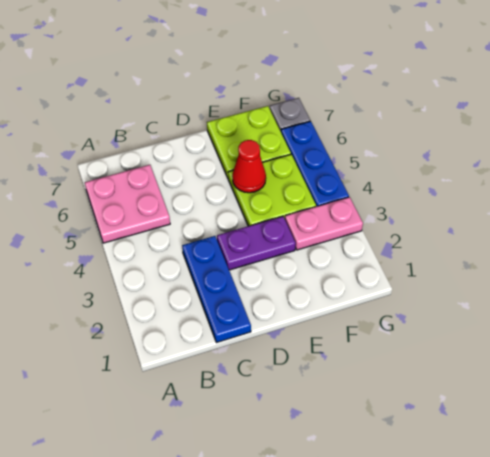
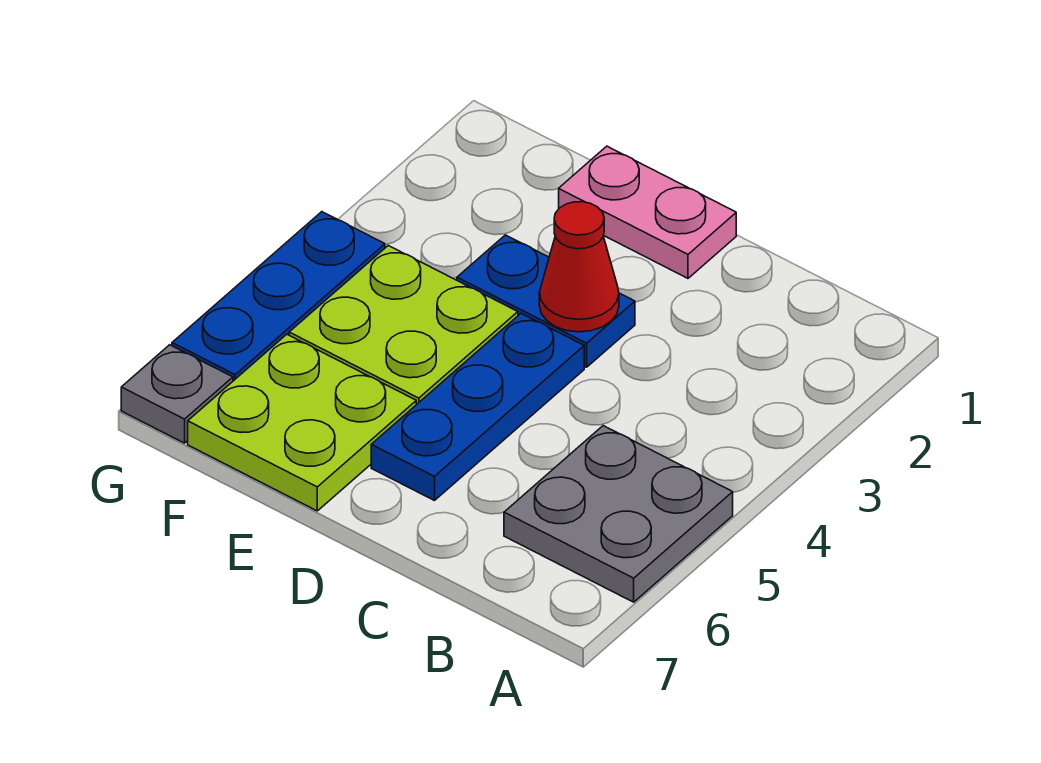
pink plate A5:B6 level 1 -> grey plate A5:B6 level 1
blue plate C1:C3 level 1 -> blue plate D4:D6 level 1
purple plate D3:E3 level 1 -> blue plate D3:E3 level 1
red cone E5 level 2 -> red cone D3 level 2
pink plate F3:G3 level 1 -> pink plate D1:E1 level 1

